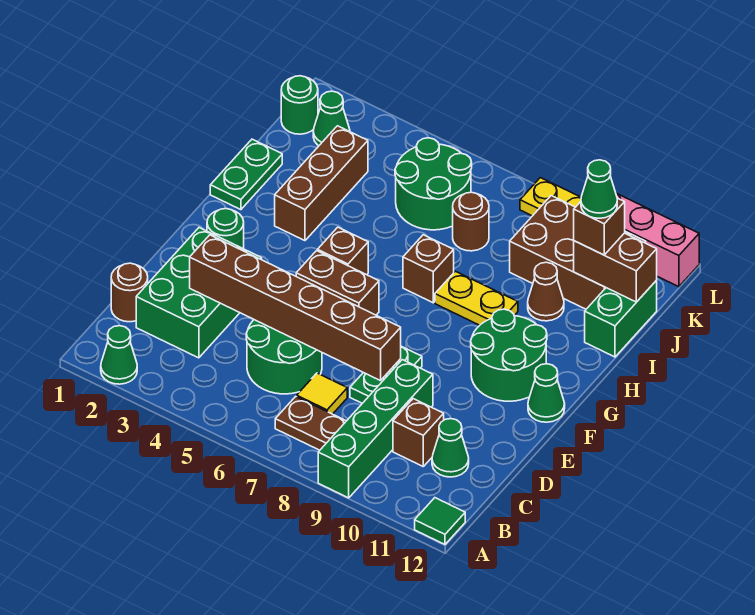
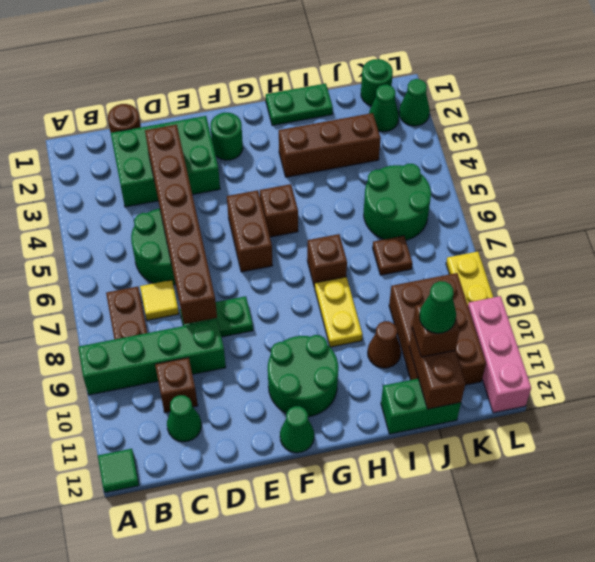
green cone A2 level 1 -> green cone L2 level 1
brown round brick J7 level 1 -> brown plate J7 level 1

